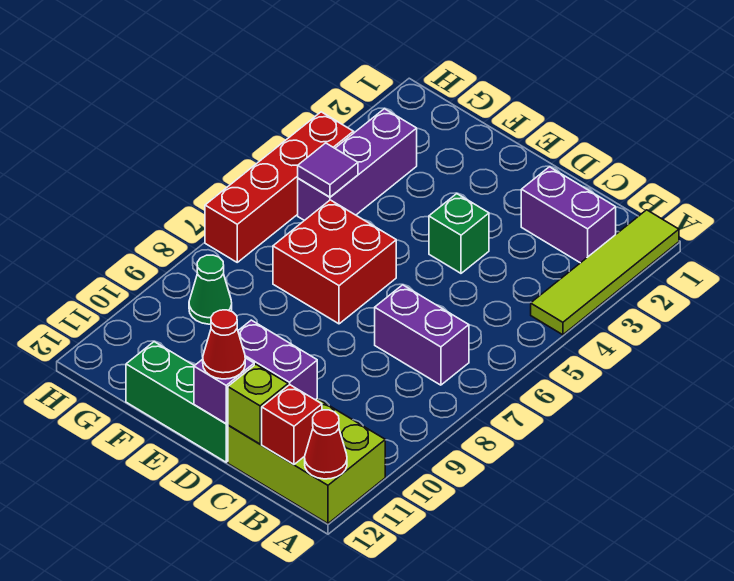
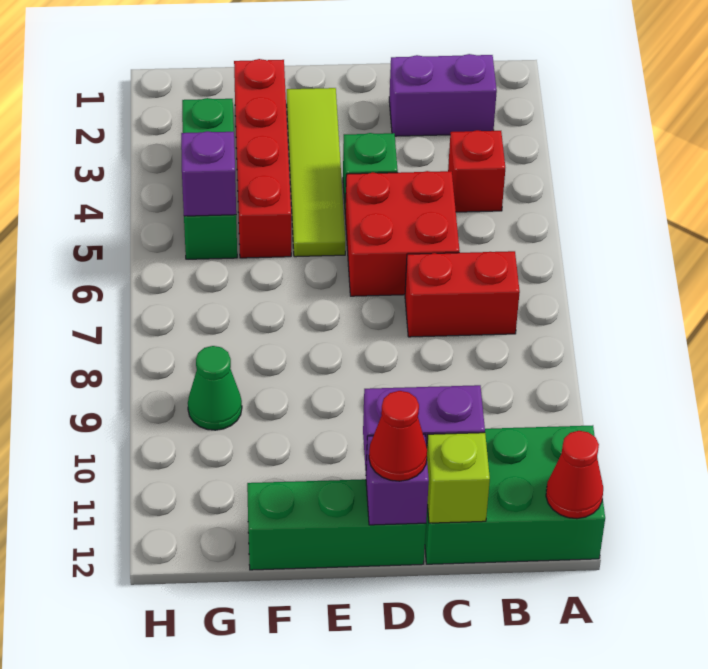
lime tile A1:A4 level 1 -> lime tile E2:E5 level 1
lime brick A11:C12 level 1 -> green brick A11:C12 level 1
purple brick B7:C7 level 1 -> red brick B7:C7 level 1
red brick B12 level 2 -> red brick B4 level 1
red brick E6:F7 level 1 -> red brick C5:D6 level 1
purple brick G3:G5 level 1 -> green brick G3:G5 level 1
purple tile G5 level 2 -> purple brick G5 level 2
red brick H4:H7 level 1 -> red brick F2:F5 level 1

